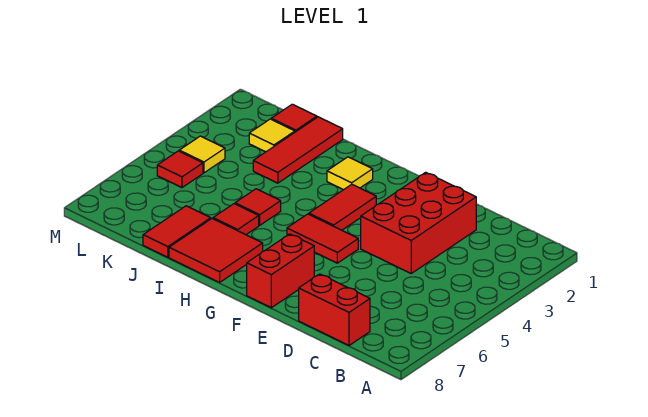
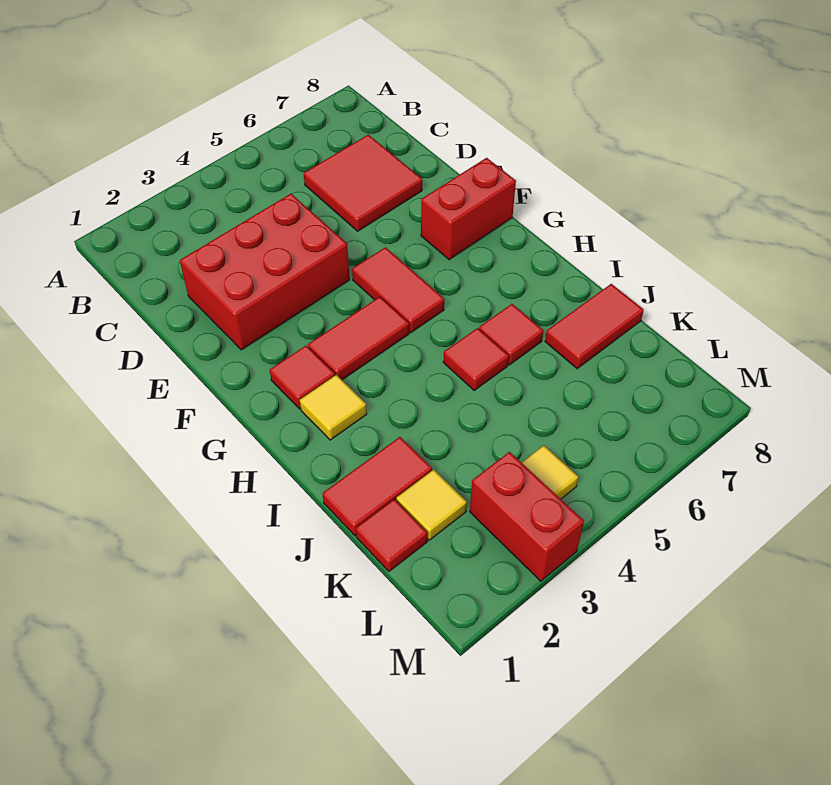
red brick C8:D8 level 1 -> red brick L3:M3 level 1
red tile H7:I8 level 1 -> red tile C6:D7 level 1
red tile J1:J3 level 1 -> red tile J1:J2 level 1
red tile L5 level 1 -> red tile G2 level 1

